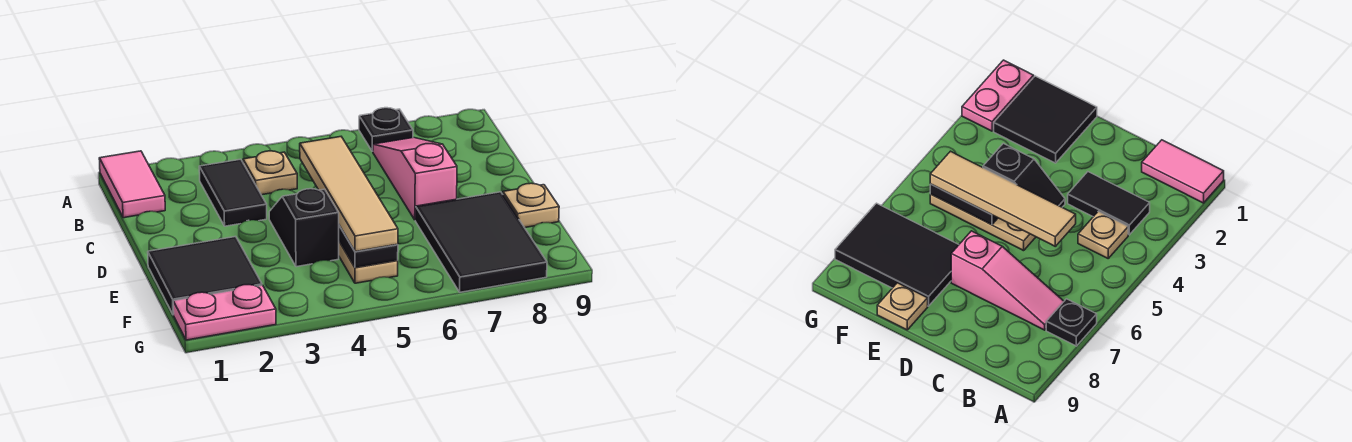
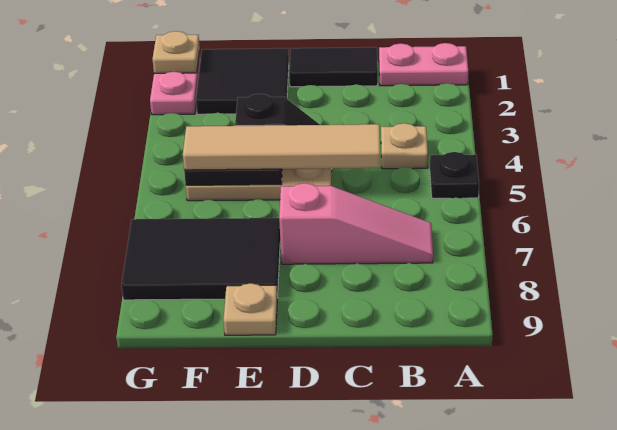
pink tile A1:B1 level 1 -> pink plate A1:B1 level 1
black plate A7 level 1 -> black plate A5 level 1
black tile B3:C3 level 1 -> black tile C1:D1 level 1
none -> tan plate G1 level 2

